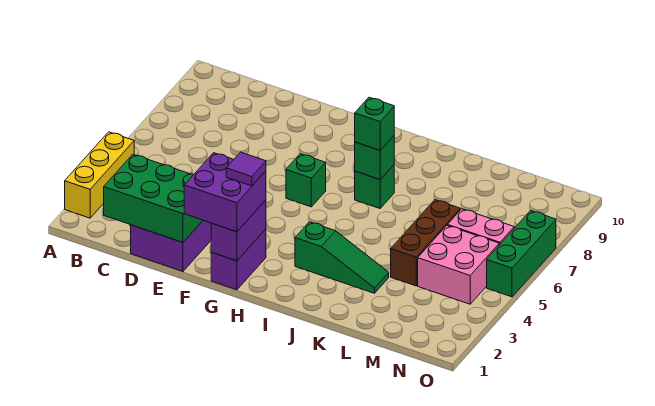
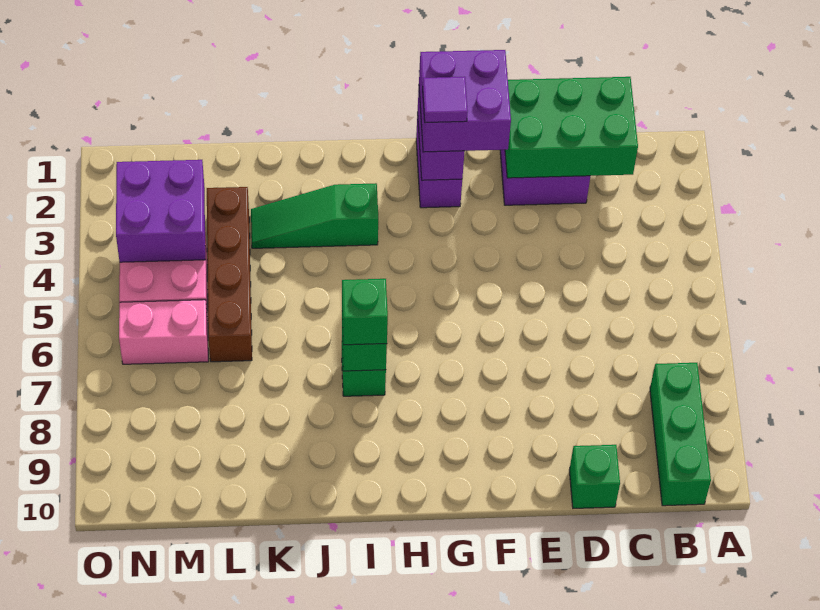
yellow brick A2:A4 level 1 -> none
green brick G6 level 1 -> green brick D10 level 1
brown brick L4:L6 level 1 -> brown brick L3:L6 level 1
none -> purple brick M3:N4 level 2
green brick O5:O7 level 1 -> green brick B8:B10 level 1

